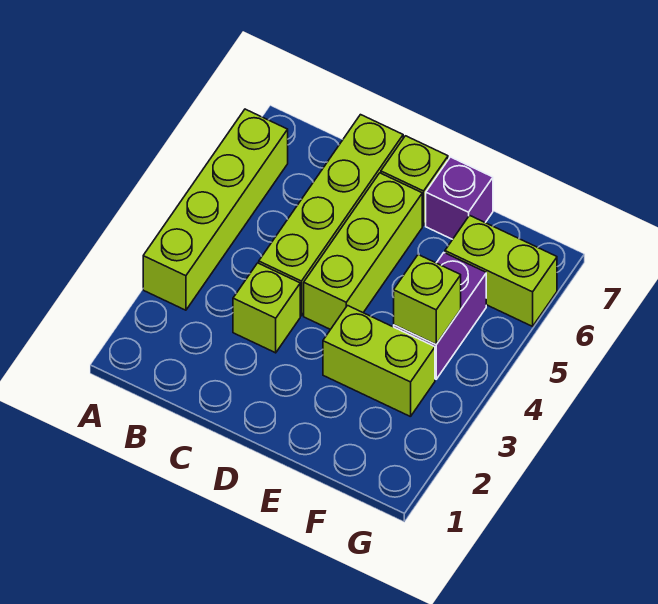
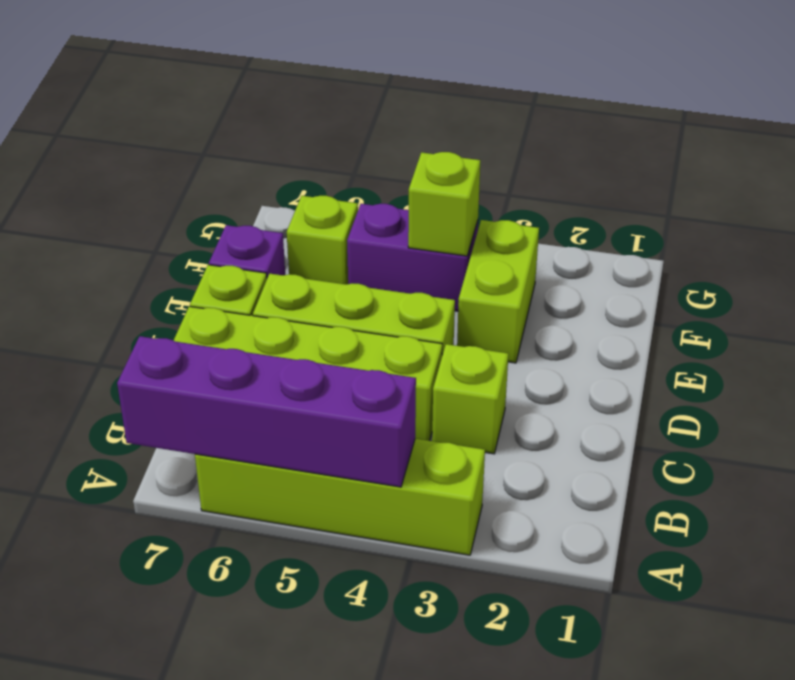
none -> purple brick A4:A7 level 2
lime brick F6:G6 level 1 -> lime brick F6 level 1

